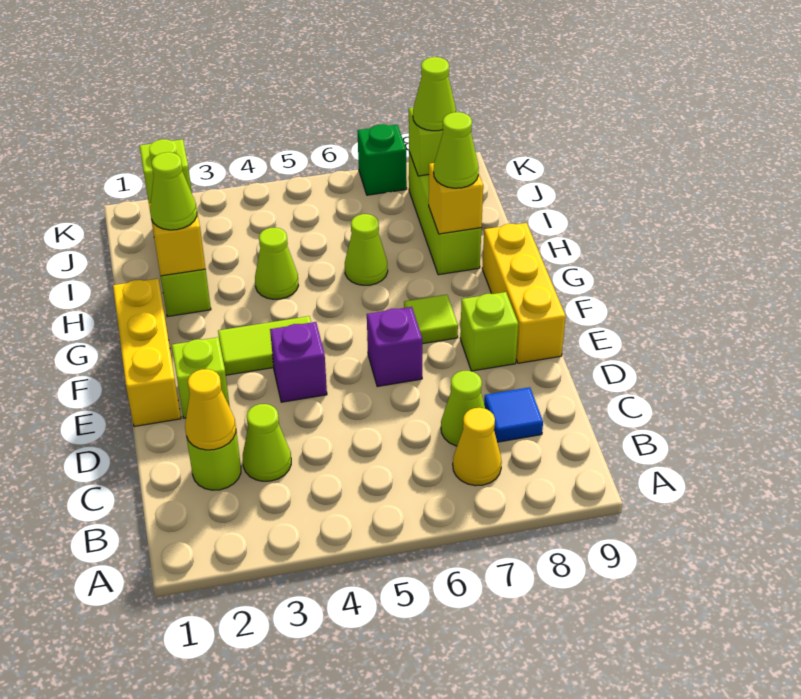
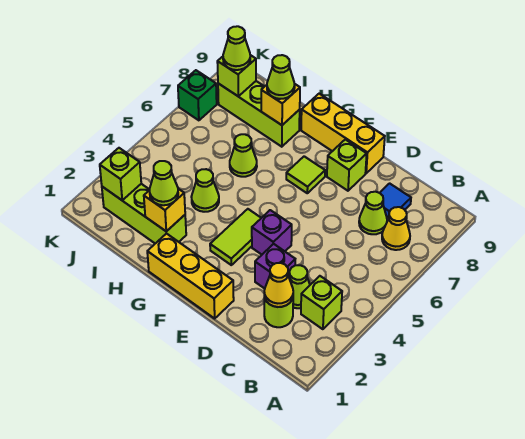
lime brick E2 level 1 -> lime brick B3 level 1
purple brick E6 level 1 -> purple brick D3 level 1

